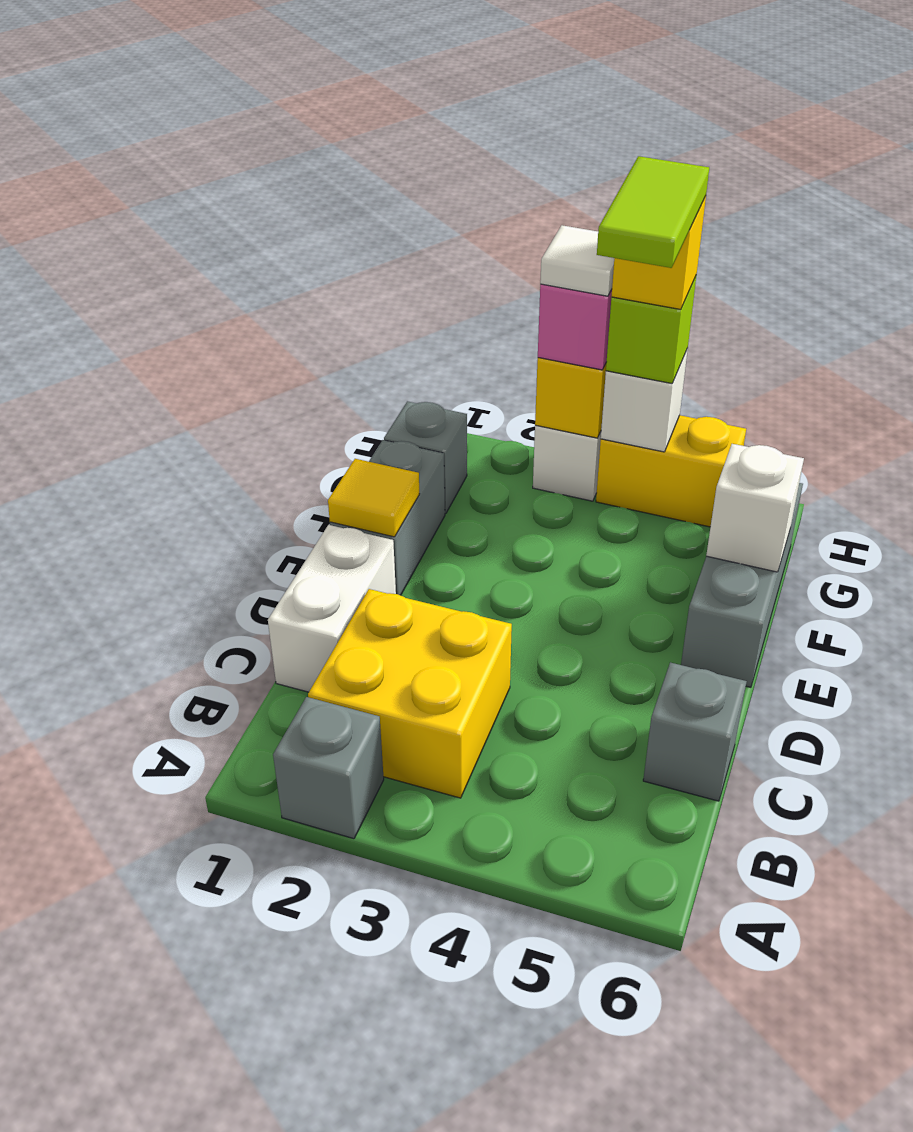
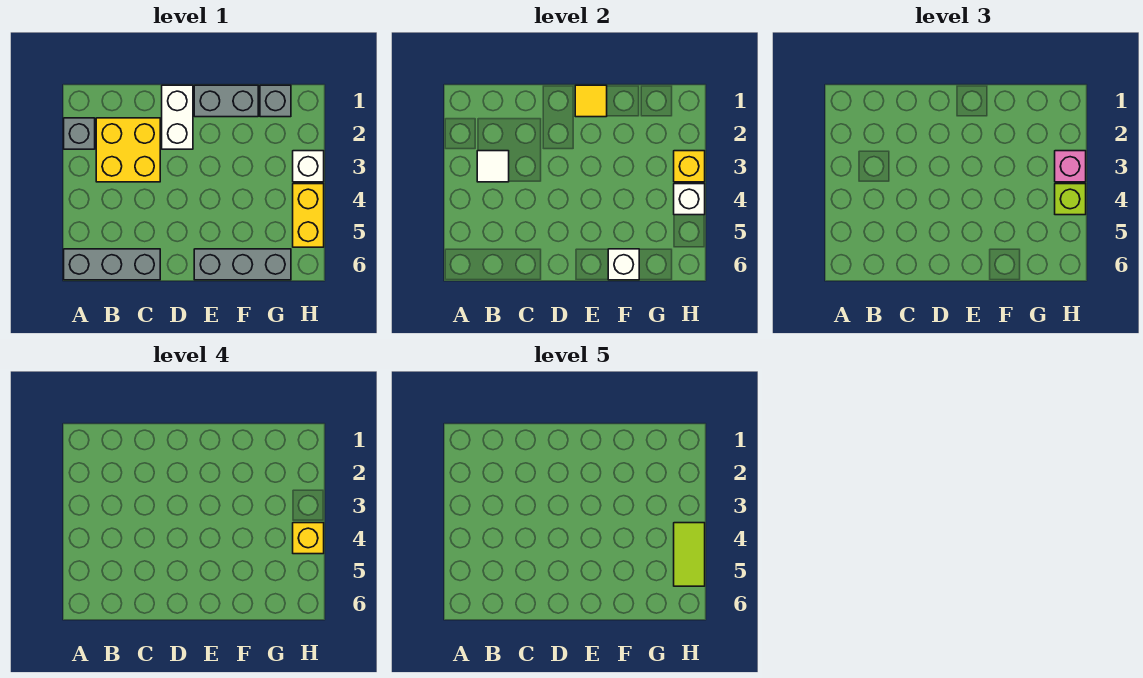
white brick C1:D1 level 1 -> white brick D1:D2 level 1
grey brick C6 level 1 -> grey brick A6:C6 level 1
lime tile G4:H4 level 5 -> lime tile H4:H5 level 5
white tile H3 level 4 -> white tile B3 level 2

